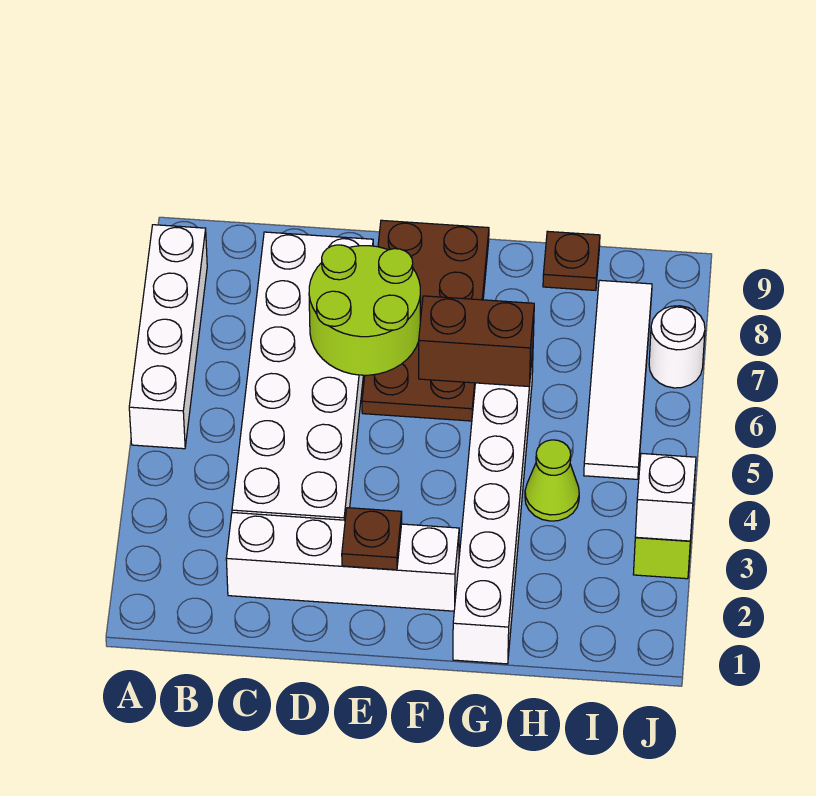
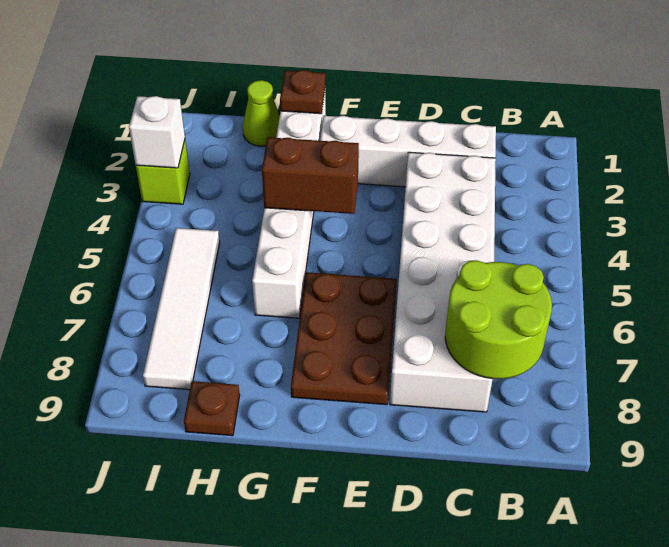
white brick A5:A8 level 1 -> none
lime round brick D6:E7 level 2 -> lime round brick B7:C8 level 2
brown plate E2 level 2 -> brown plate G1 level 2
brown plate E6:F9 level 1 -> brown plate E6:F8 level 1
brown brick F6:G6 level 2 -> brown brick F4:G4 level 2
lime cone H4 level 1 -> lime cone H1 level 1
white round brick J7 level 1 -> none

